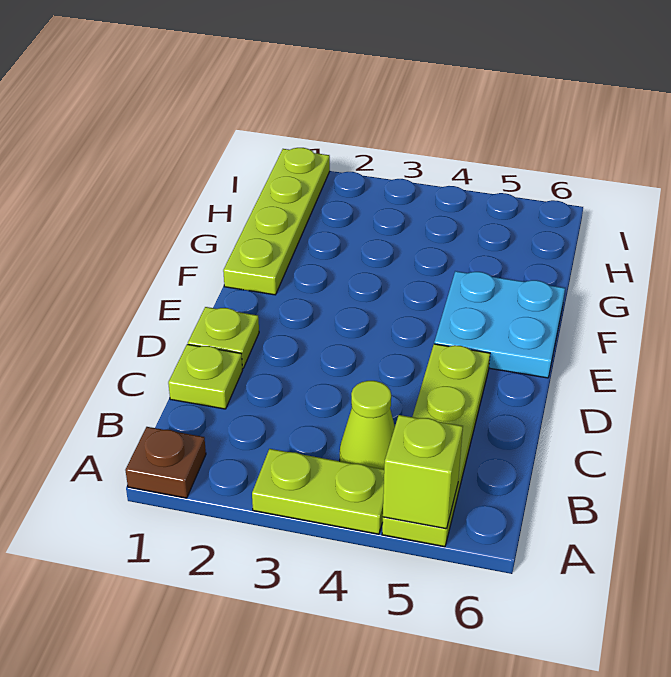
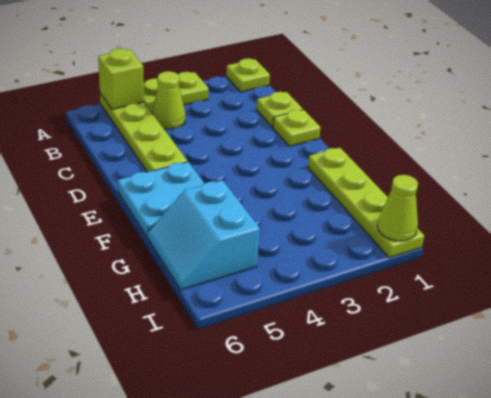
brown plate A1 level 1 -> lime plate A1 level 1
none -> cyan slope G5:H6 level 1 top 5
none -> lime cone I1 level 2

